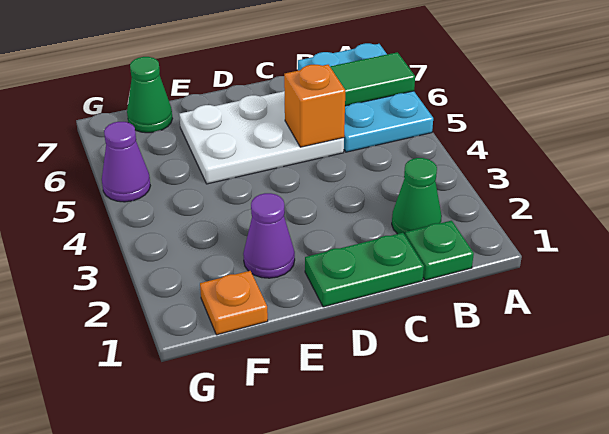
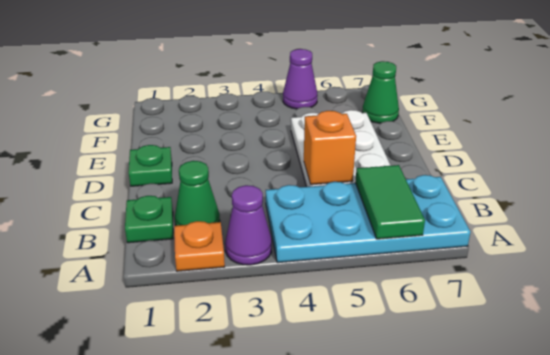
cyan plate A5:B7 level 1 -> cyan plate A4:B7 level 1
green plate C1:D1 level 1 -> green plate D1 level 1
purple cone E2 level 1 -> purple cone A3 level 1
orange plate F1 level 1 -> orange plate A2 level 1

